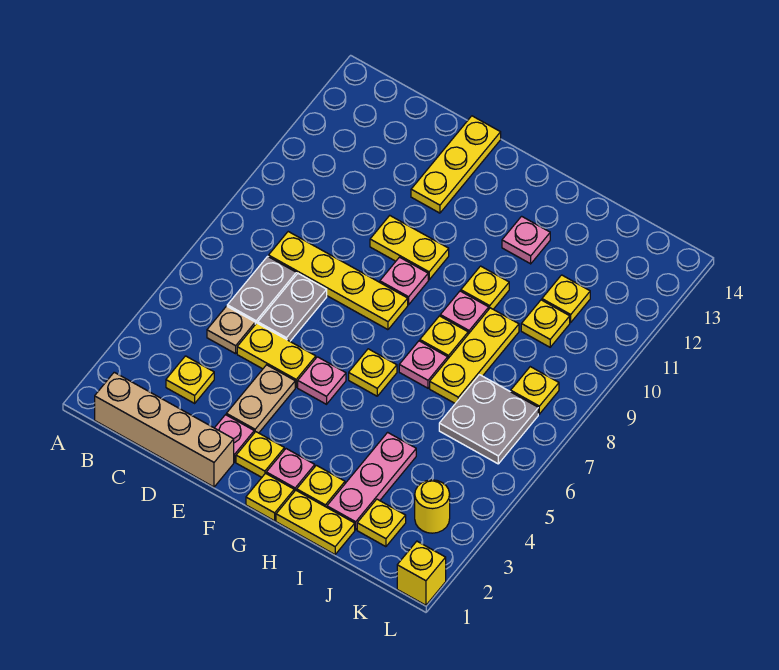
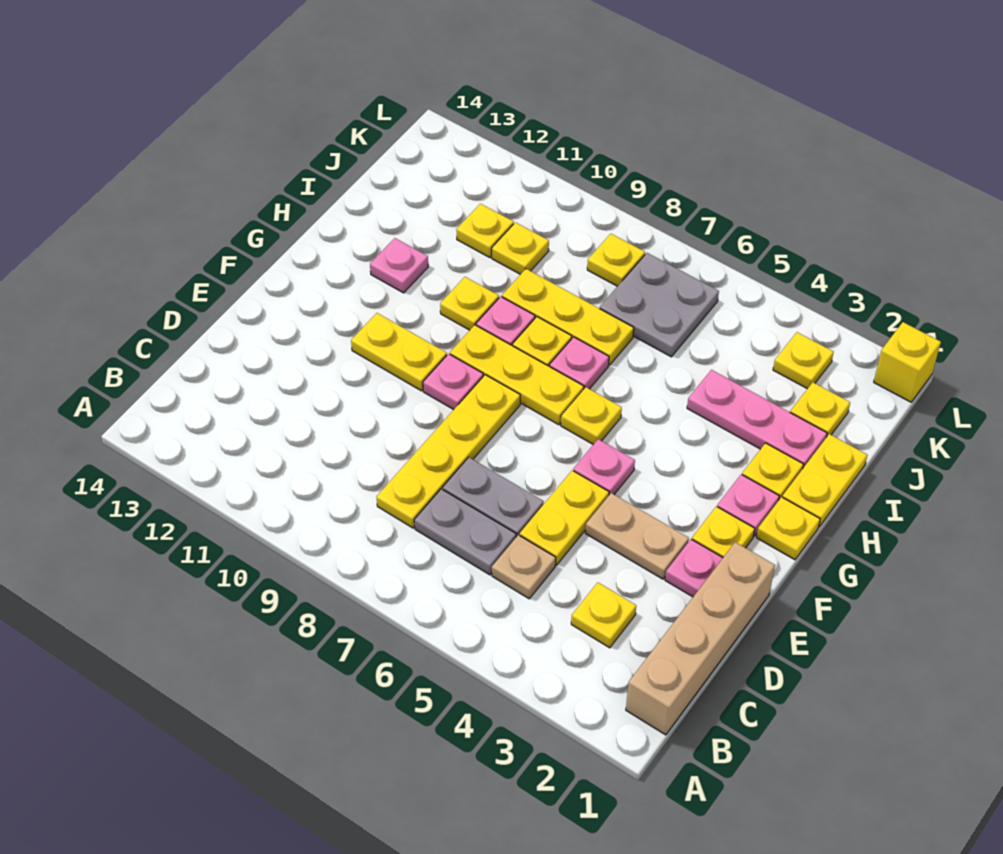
yellow plate E10:F10 level 1 -> yellow plate F10:F11 level 1
yellow plate E12:E14 level 1 -> yellow plate G7:G9 level 1
yellow round brick K3 level 1 -> yellow plate K3 level 1

